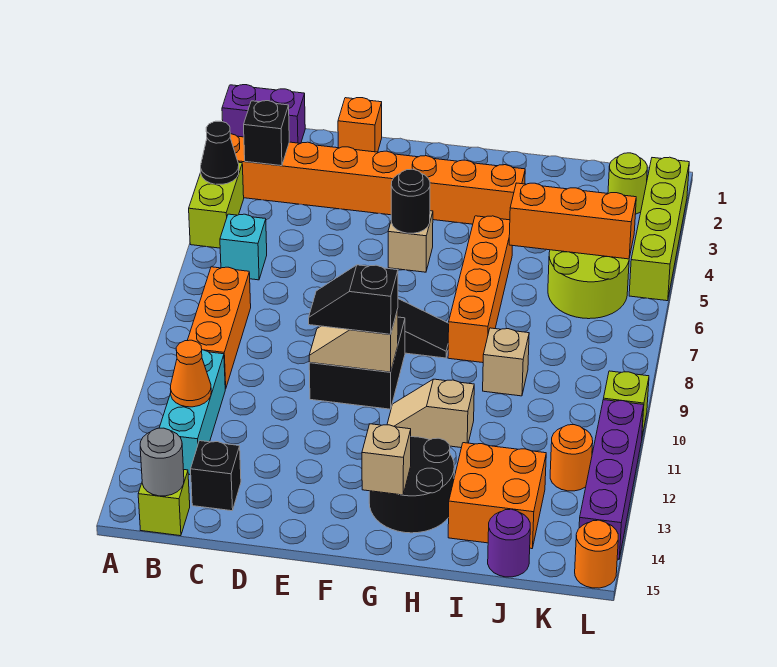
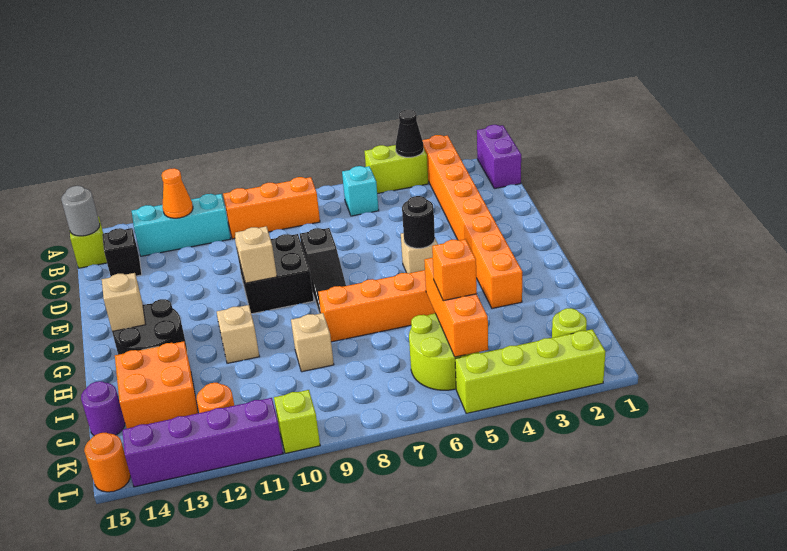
black brick B3 level 2 -> none
orange brick D1 level 1 -> orange brick J5 level 3
black slope E10:F10 level 3 top F -> none

